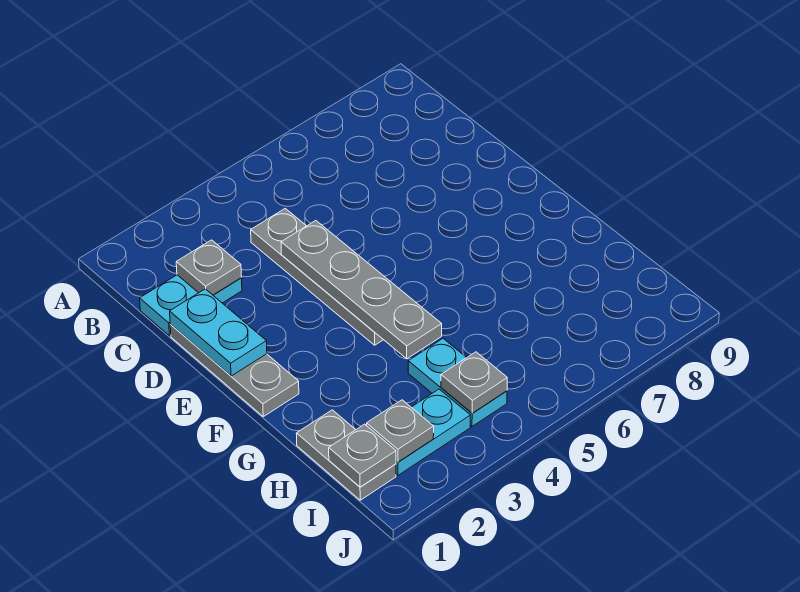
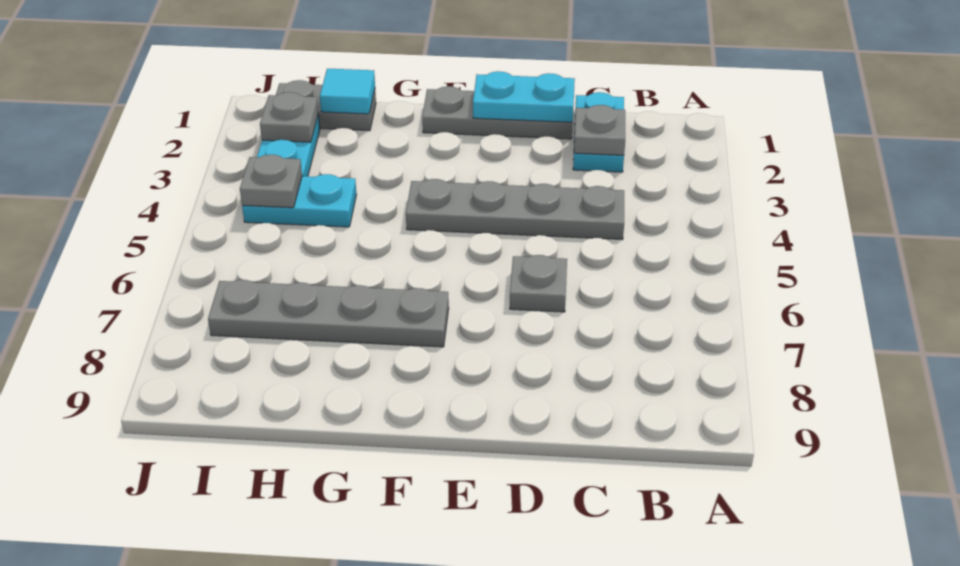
grey plate D4:G4 level 2 -> grey plate F7:I7 level 1
none -> cyan tile H1 level 2
grey plate I1 level 2 -> grey plate D6 level 1

